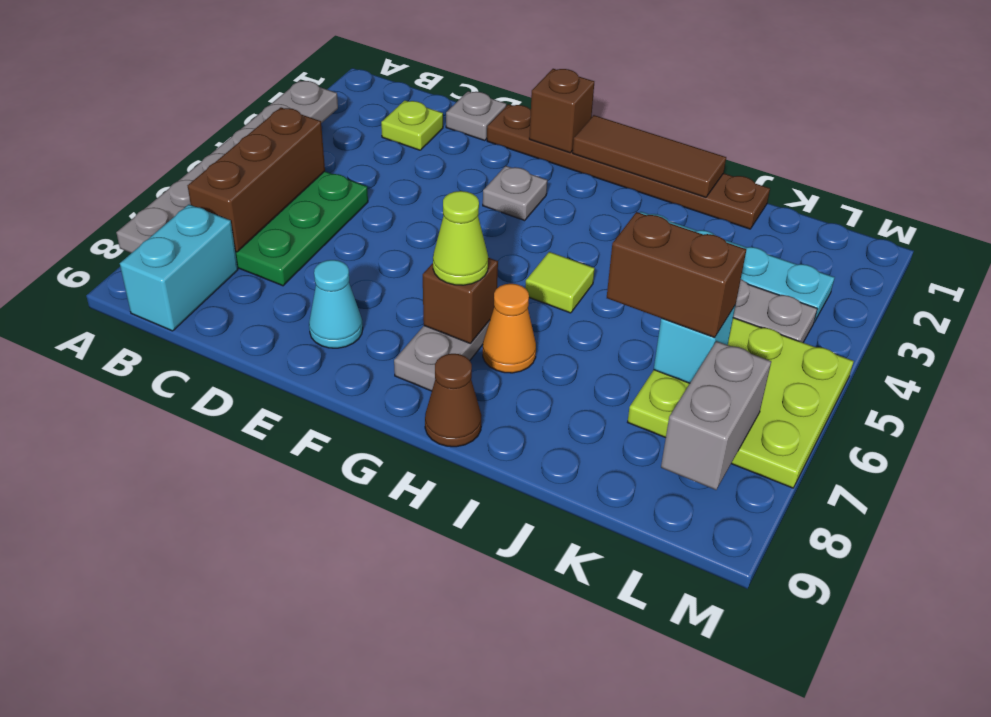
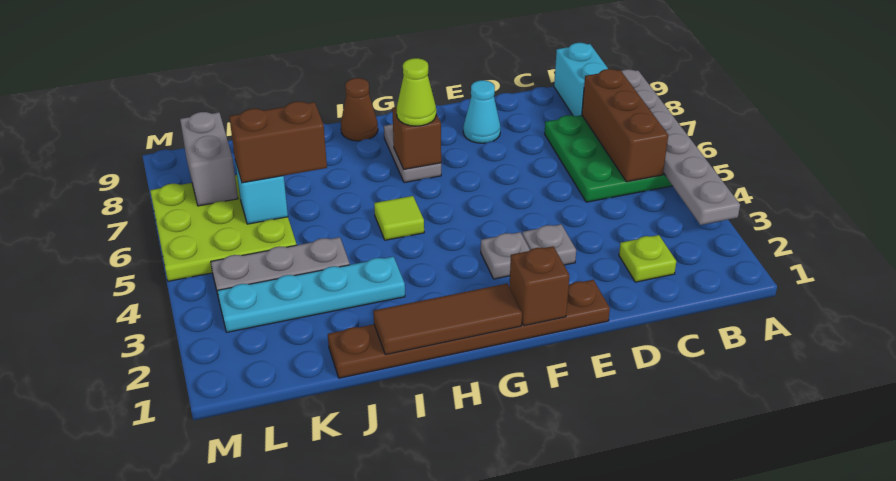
grey plate D1 level 1 -> grey plate E3 level 1
orange cone H7 level 1 -> none

